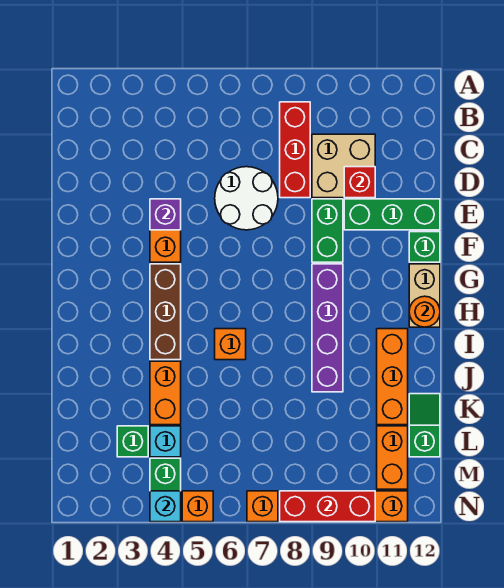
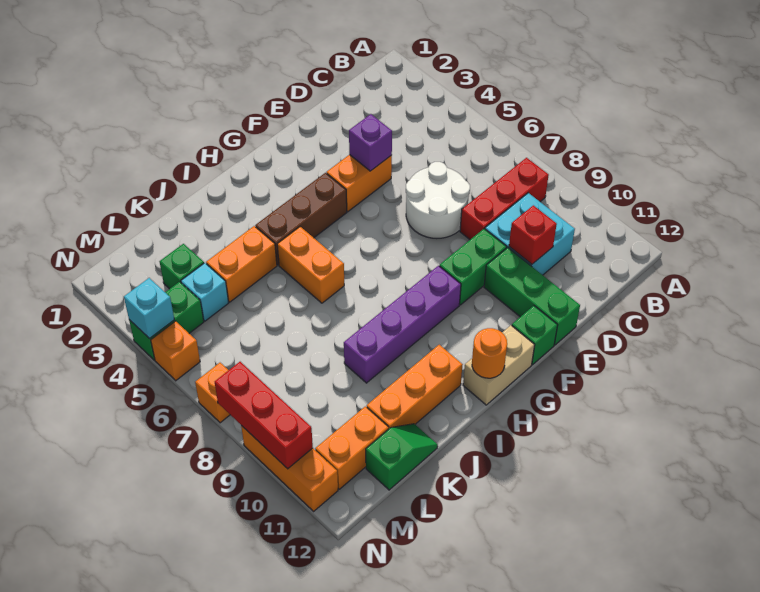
tan brick C9:D10 level 1 -> cyan brick C9:D10 level 1
orange brick I6 level 1 -> orange brick I5:I6 level 1

